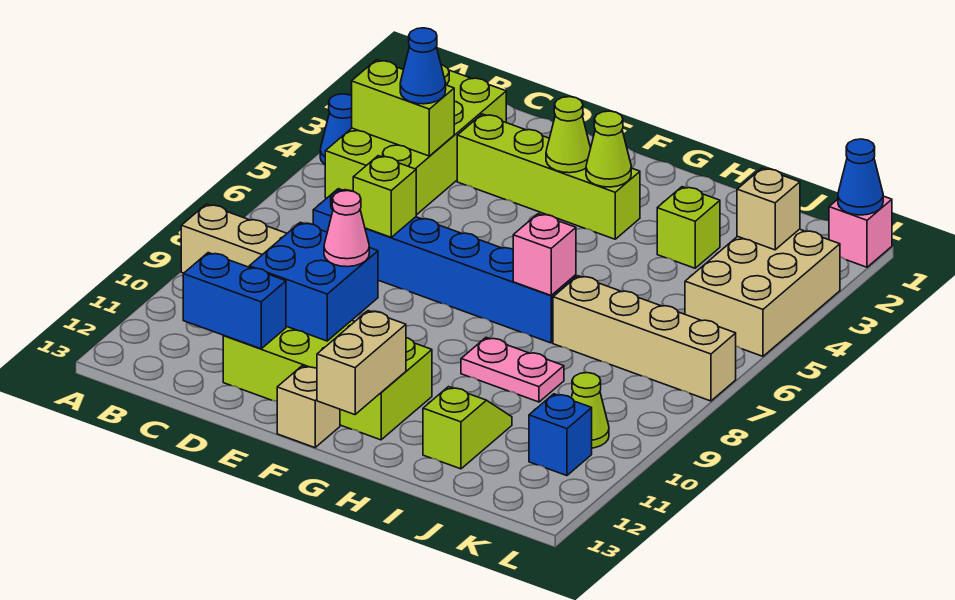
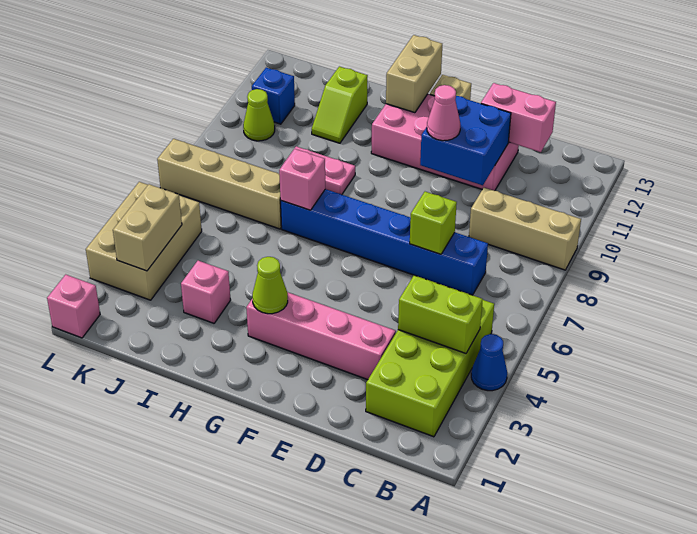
blue cone C4 level 3 -> none
blue brick C12:D12 level 2 -> pink brick C12:D12 level 2
lime brick D3:G3 level 1 -> pink brick D3:G3 level 1
lime brick D11:G12 level 1 -> pink brick D11:G12 level 1
lime cone F3 level 2 -> none
lime brick I3 level 1 -> pink brick I3 level 1
tan brick K3 level 2 -> tan brick K3:K4 level 2
blue cone L1 level 2 -> none

